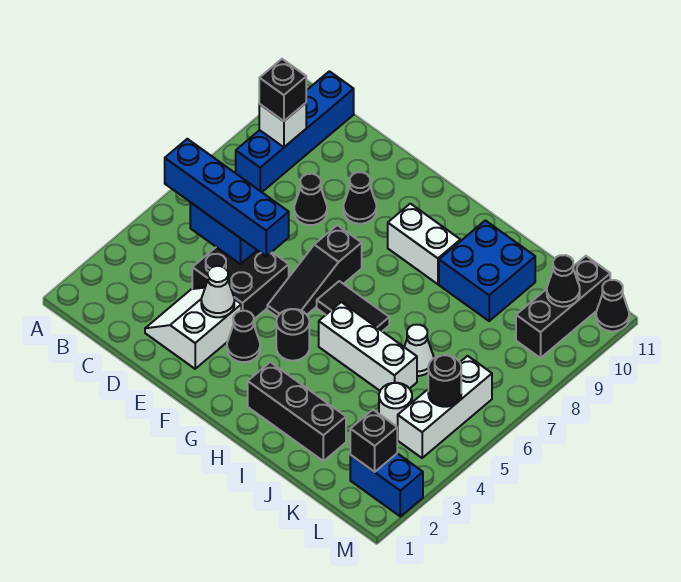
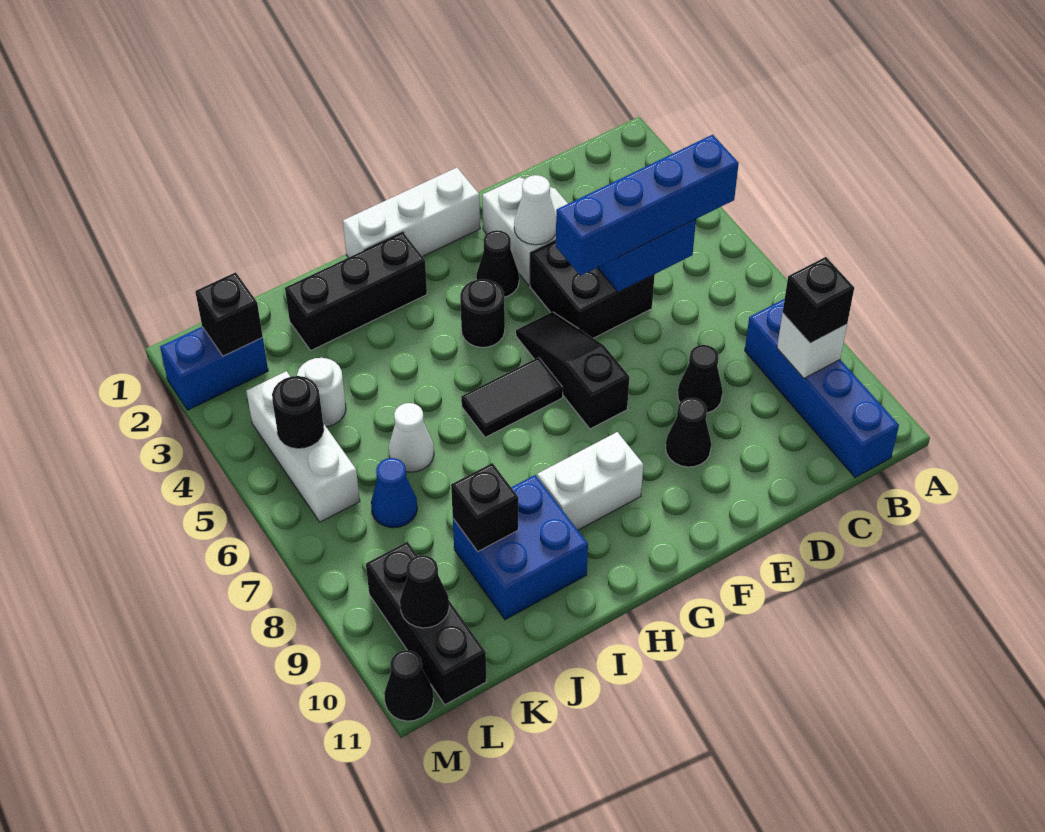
white brick H5:J5 level 1 -> white brick F1:H1 level 1
none -> black brick J9 level 2
none -> blue cone K7 level 1

